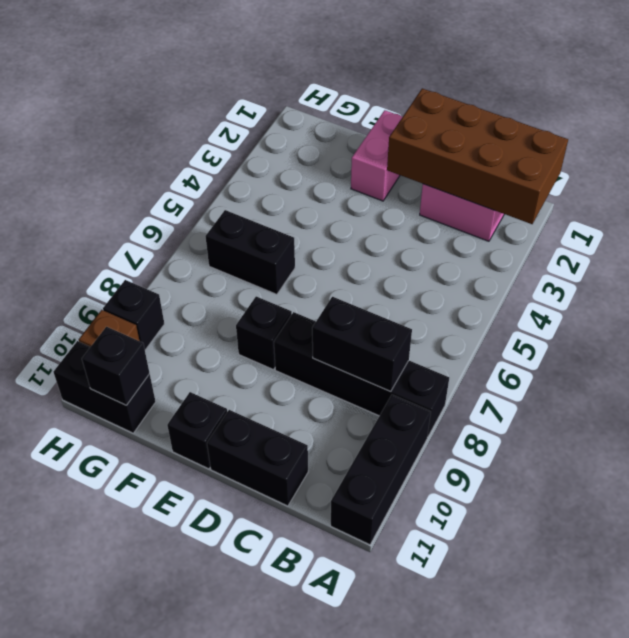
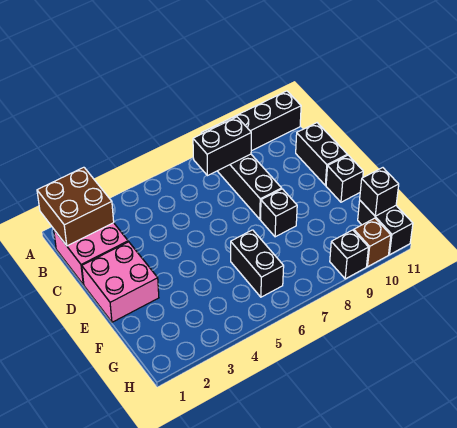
brown brick A1:D2 level 2 -> brown brick A1:B2 level 2
black brick B8:C8 level 2 -> black brick B7:B8 level 2
pink brick E1:E2 level 1 -> pink brick D1:E2 level 1

